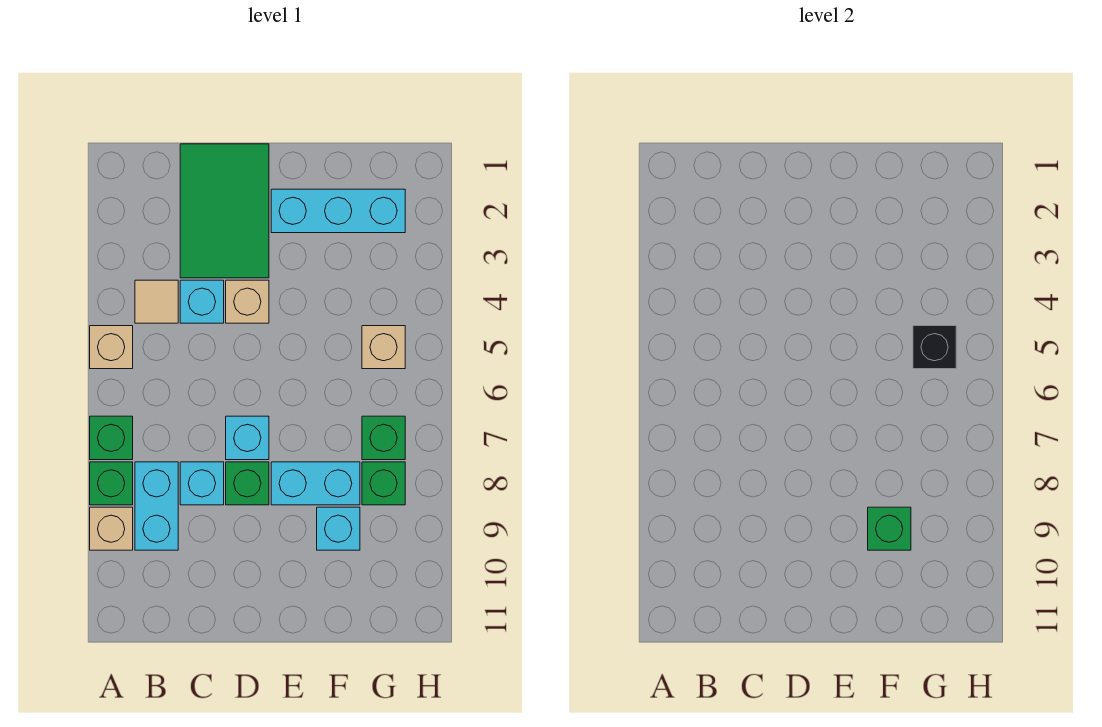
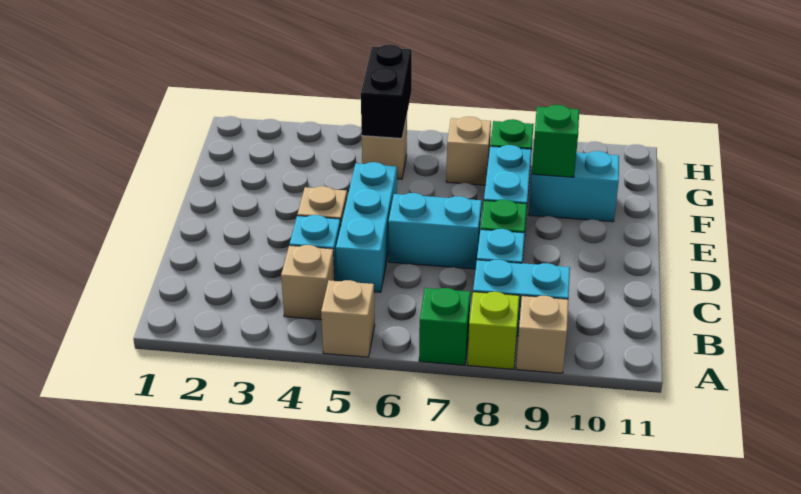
green brick A8 level 1 -> lime brick A8 level 1
tan tile B4 level 1 -> tan brick B4 level 1
green tile C1:D3 level 1 -> none
cyan brick D7 level 1 -> cyan brick D6:D7 level 1
cyan brick E2:G2 level 1 -> cyan brick C5:E5 level 1
cyan brick F9 level 1 -> cyan brick F9:F10 level 1
black brick G5 level 2 -> black brick G5:H5 level 2
green brick G7 level 1 -> tan brick G7 level 1

